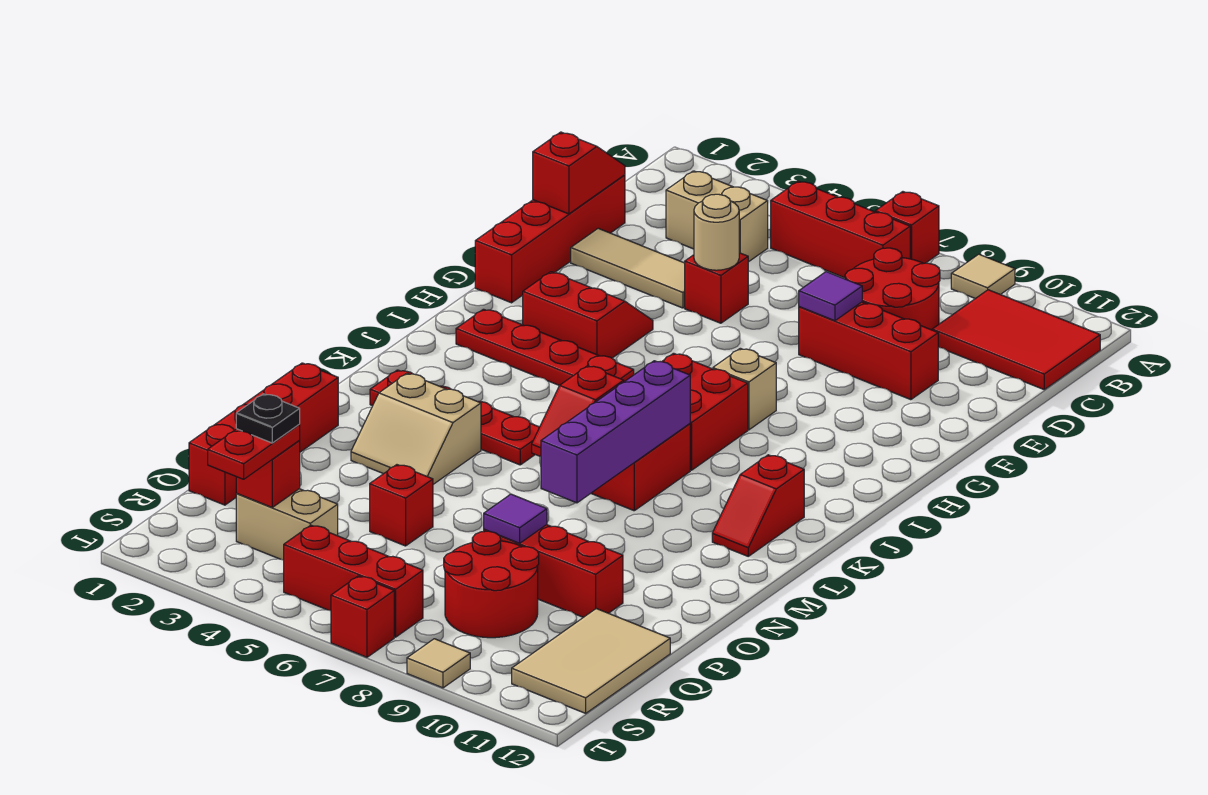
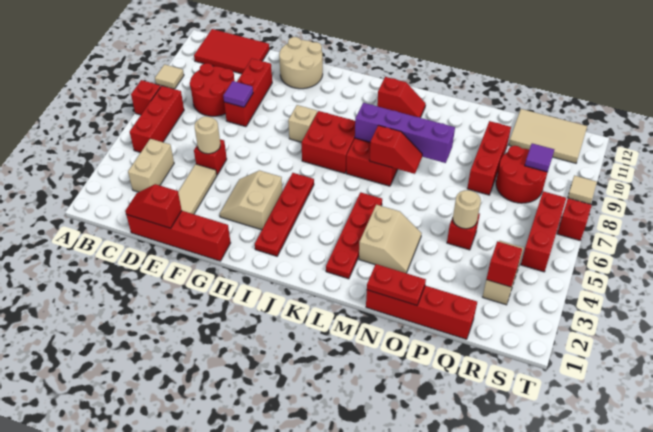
red tile B10:C12 level 1 -> red tile B11:D12 level 1
none -> tan round brick F11:G12 level 1
red slope G3:H4 level 1 top H -> tan slope G3:H4 level 1 top H
none -> tan round brick P5 level 2
purple tile P8 level 2 -> purple tile R9 level 2
red plate R3:S3 level 3 -> red plate N1:O1 level 2
black plate R3 level 4 -> none

